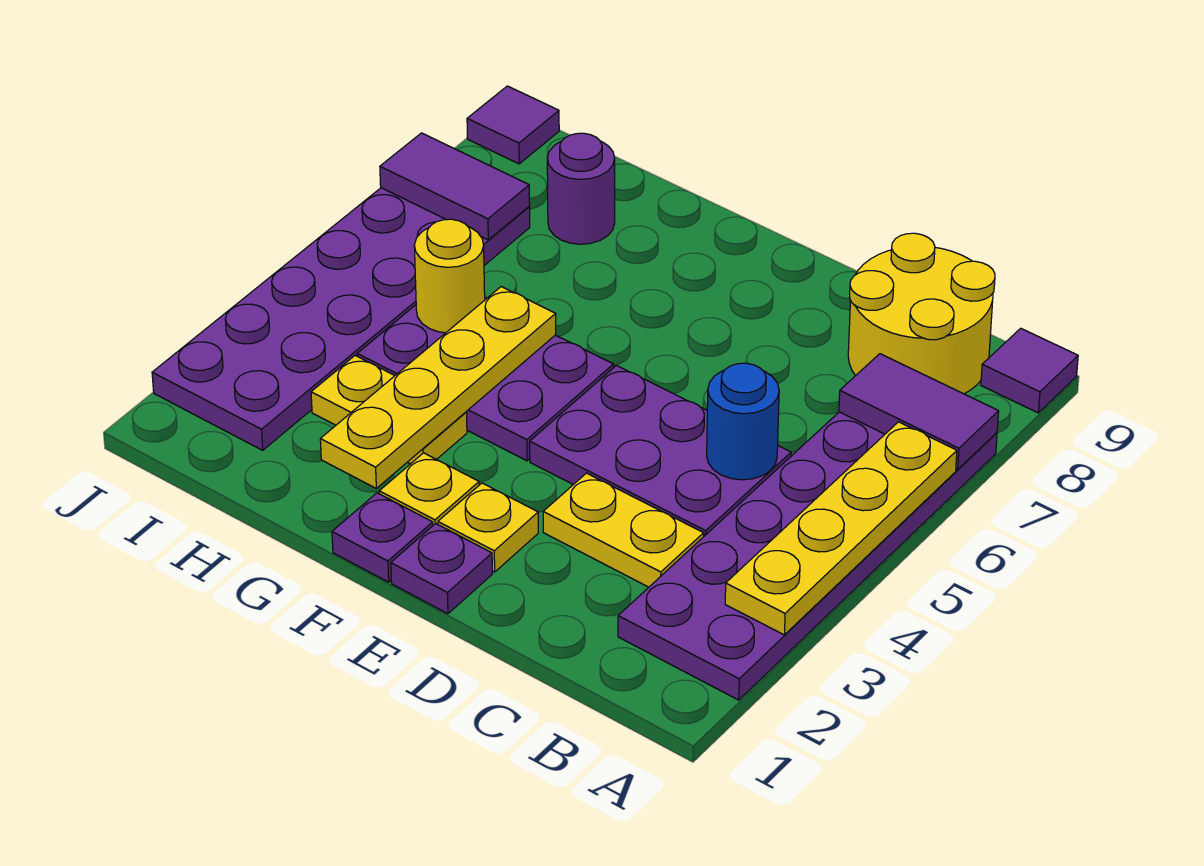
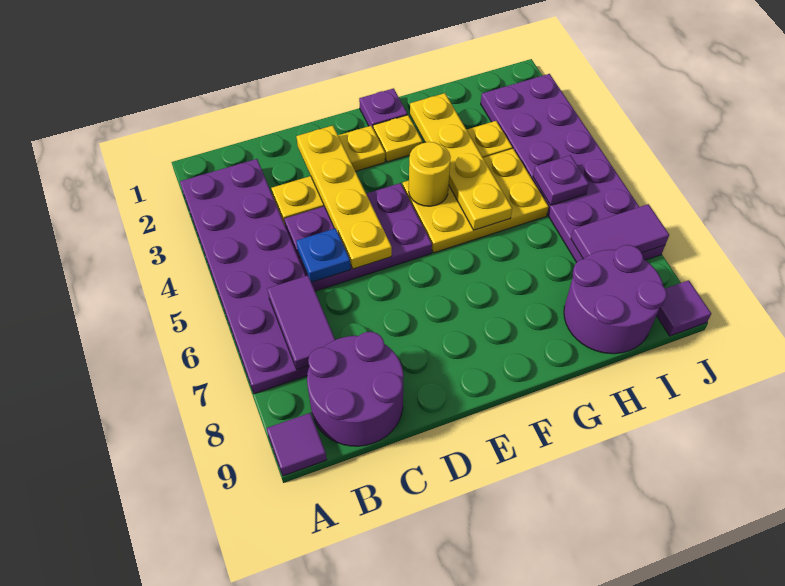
yellow plate A3:A6 level 2 -> yellow plate D2:D5 level 2
purple tile A7:B7 level 2 -> purple tile B6:B7 level 2
yellow round brick B8:C9 level 1 -> purple round brick B8:C9 level 1
blue round brick C5 level 2 -> blue plate C5 level 2
purple plate E1 level 1 -> purple plate I5 level 2
purple plate F4:H5 level 1 -> yellow plate F4:H5 level 1
yellow round brick H5 level 2 -> yellow round brick F4 level 2
purple round brick H8 level 1 -> purple round brick H8:I9 level 1

